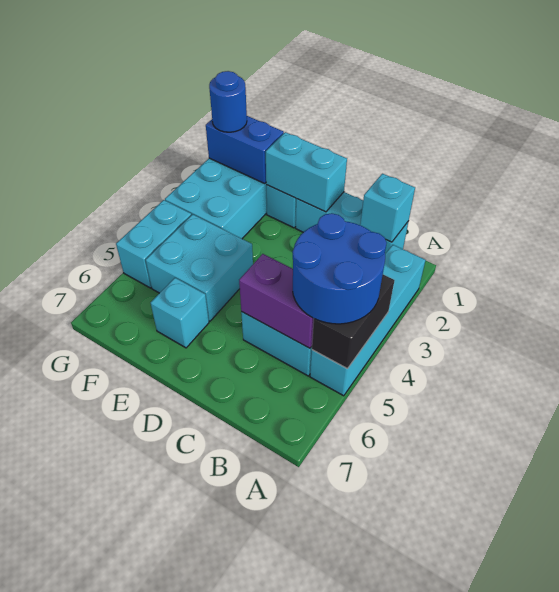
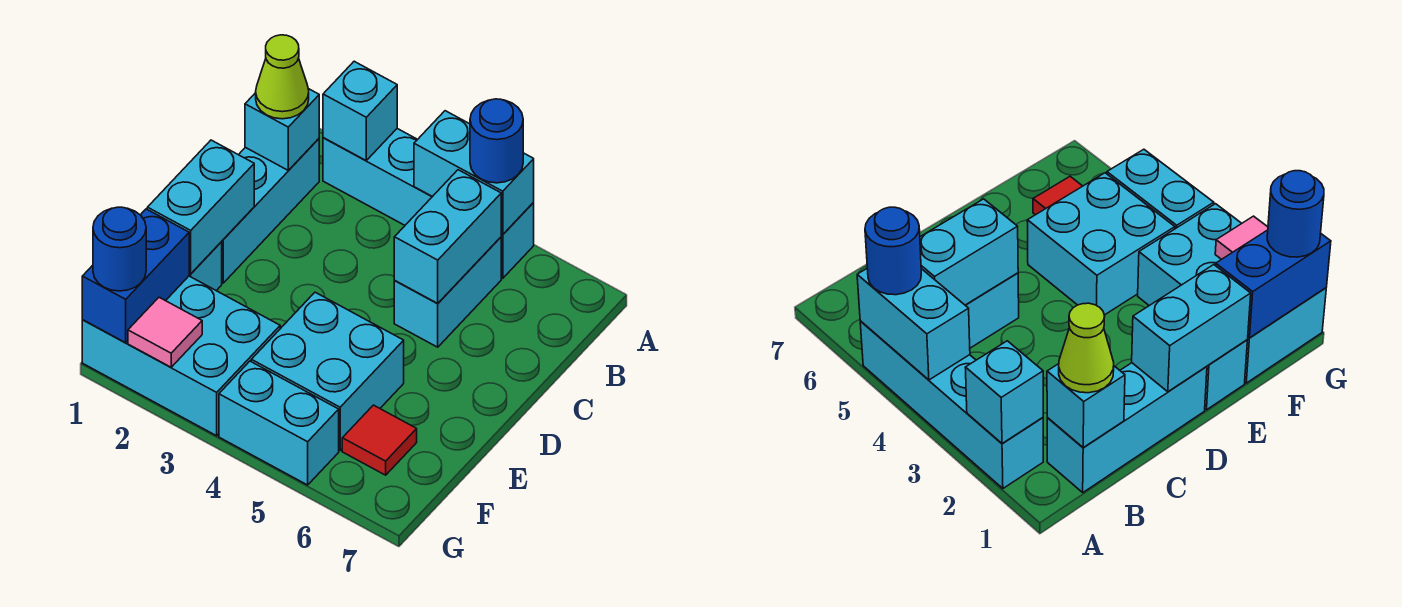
black brick A4:A5 level 2 -> cyan brick A4:A5 level 2
blue round brick A4:B5 level 3 -> blue round brick A5 level 3
none -> lime cone B1 level 3
purple brick B5:C5 level 2 -> cyan brick B5:C5 level 2
cyan brick E6 level 1 -> cyan brick A2 level 2
none -> red tile F6 level 1
none -> pink tile G2 level 2

